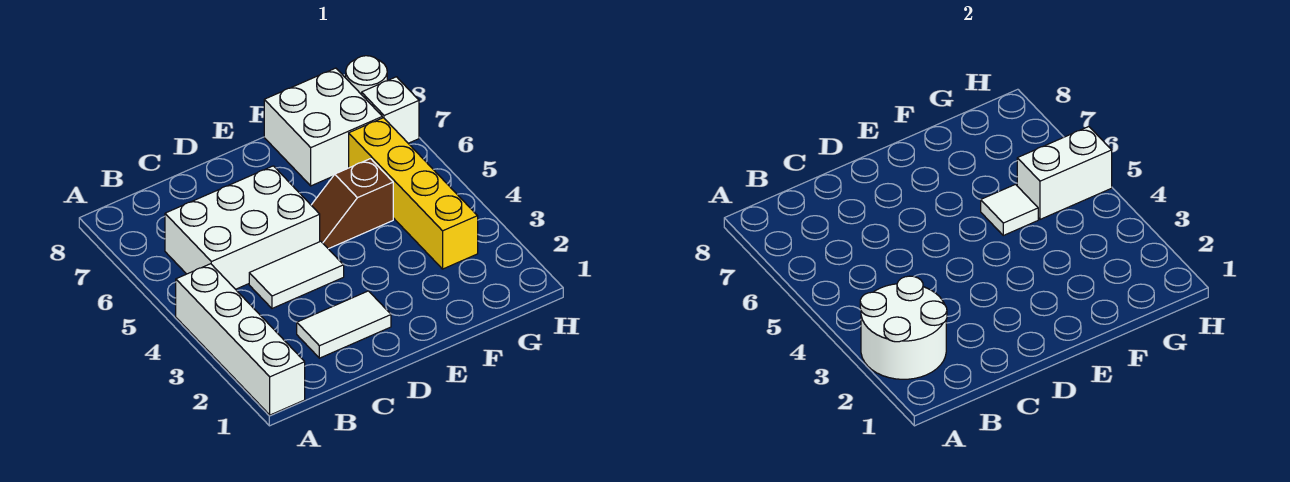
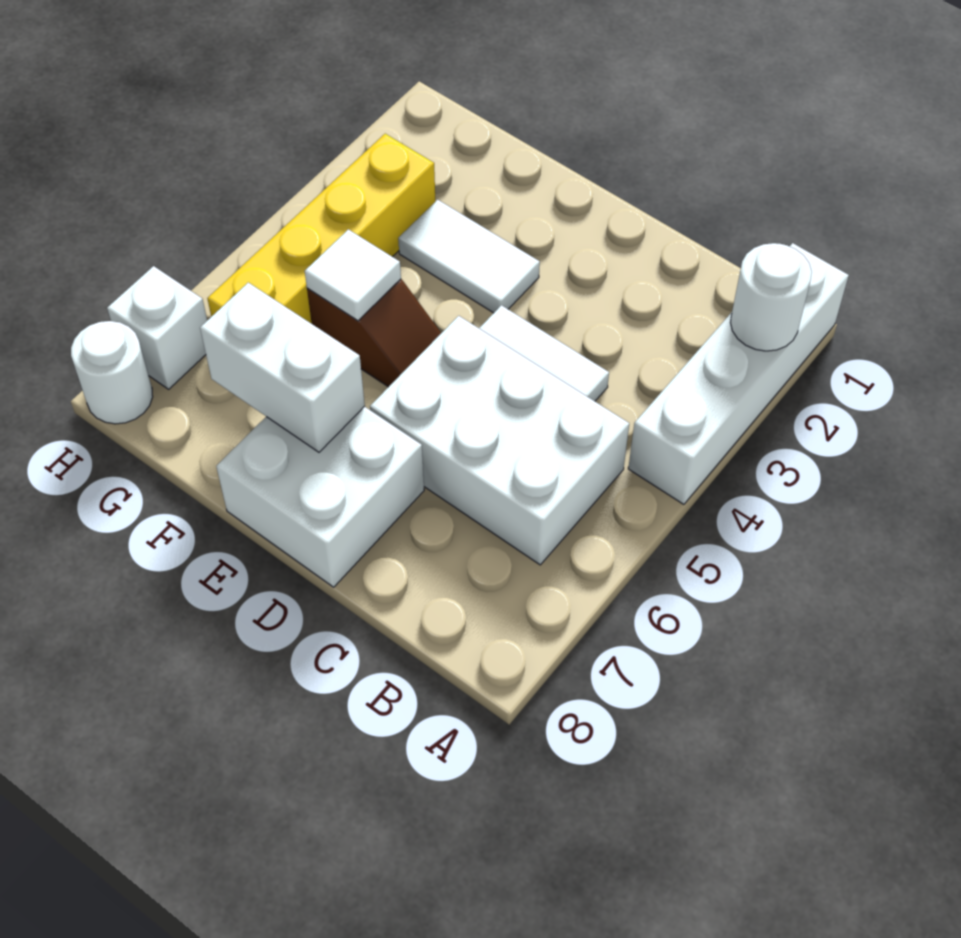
white round brick A2:B3 level 2 -> white round brick A2 level 2
white tile C2:D2 level 1 -> white tile E3:F3 level 1
white brick F7:G8 level 1 -> white brick D7:E8 level 1
white brick G5:H5 level 2 -> white brick E7:F7 level 2

